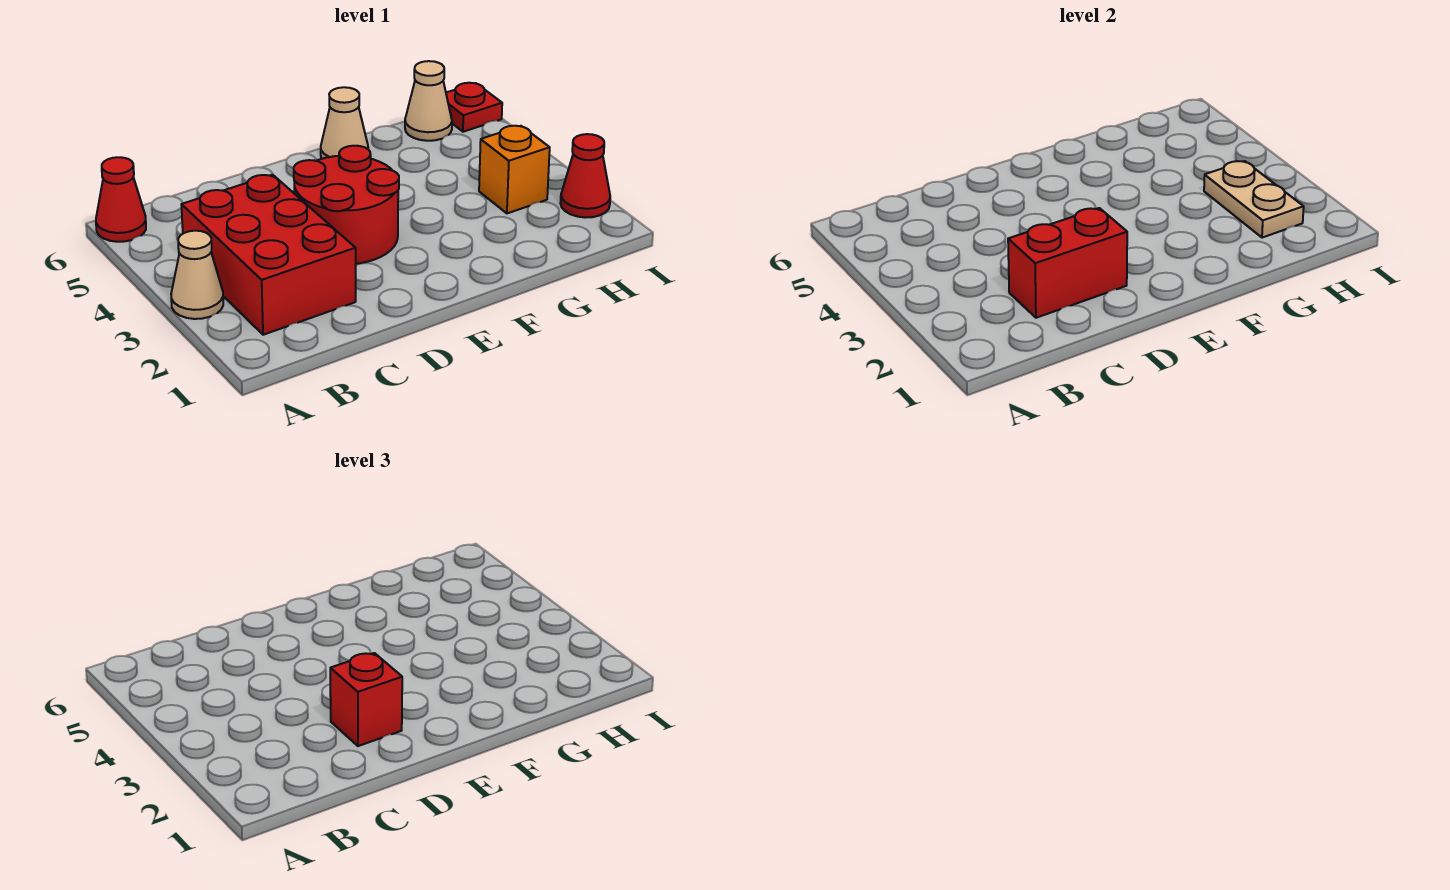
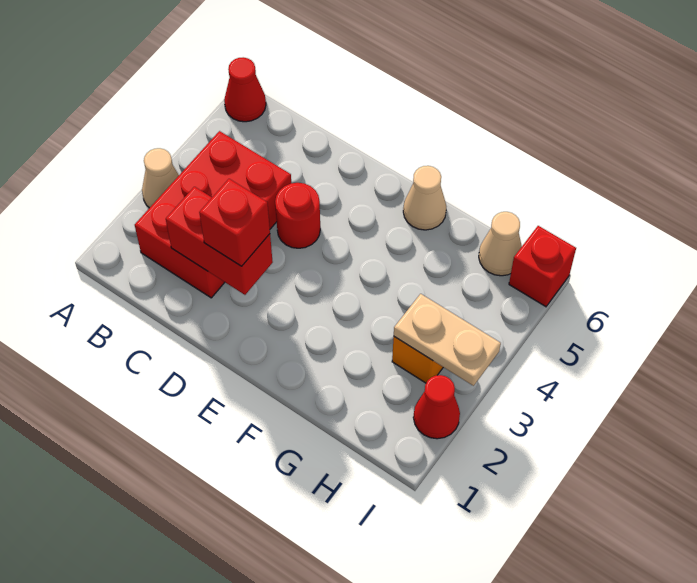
red round brick D3:E4 level 1 -> red round brick D4 level 1
tan plate H2:H3 level 2 -> tan plate H3:I3 level 2
red plate I6 level 1 -> red brick I6 level 1

